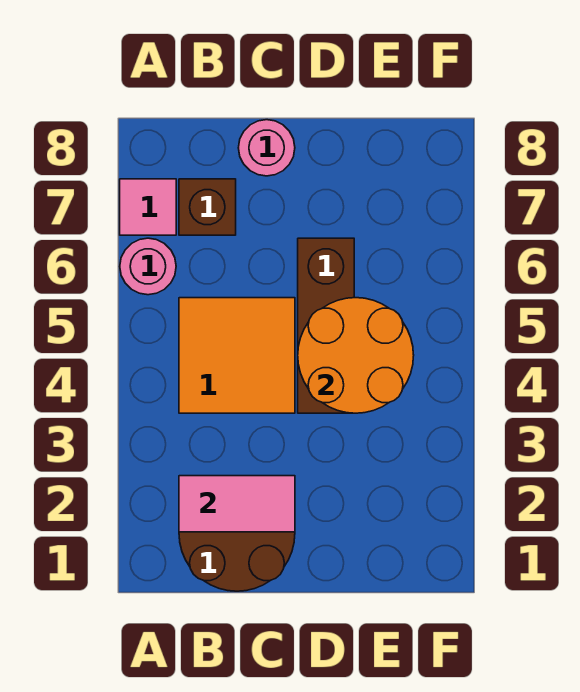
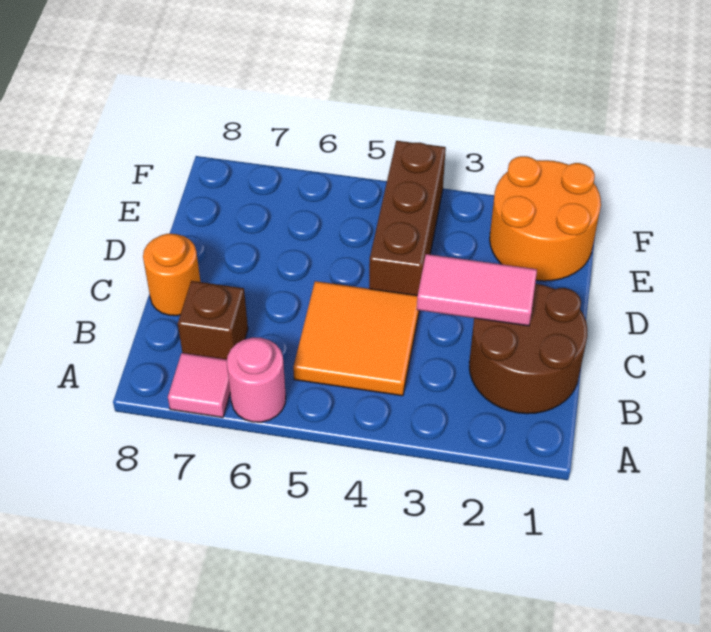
pink tile B2:C2 level 2 -> pink tile C2:C3 level 2
pink round brick C8 level 1 -> orange round brick C8 level 1
brown brick D4:D6 level 1 -> brown brick D4:F4 level 1
orange round brick D4:E5 level 2 -> orange round brick E1:F2 level 1

